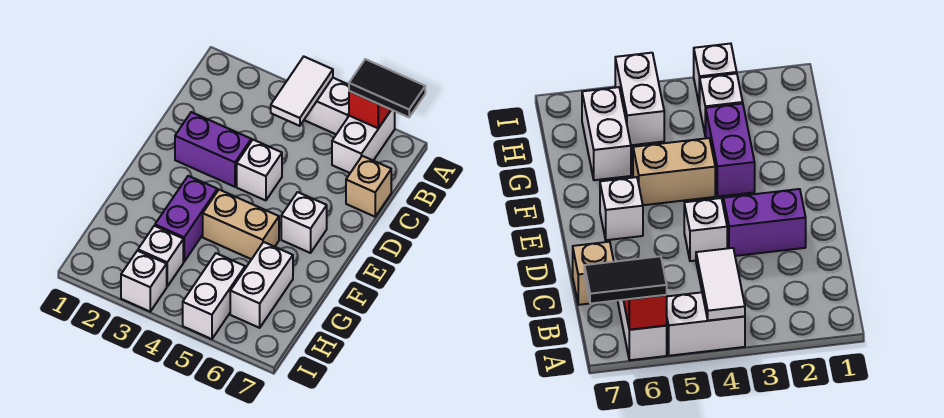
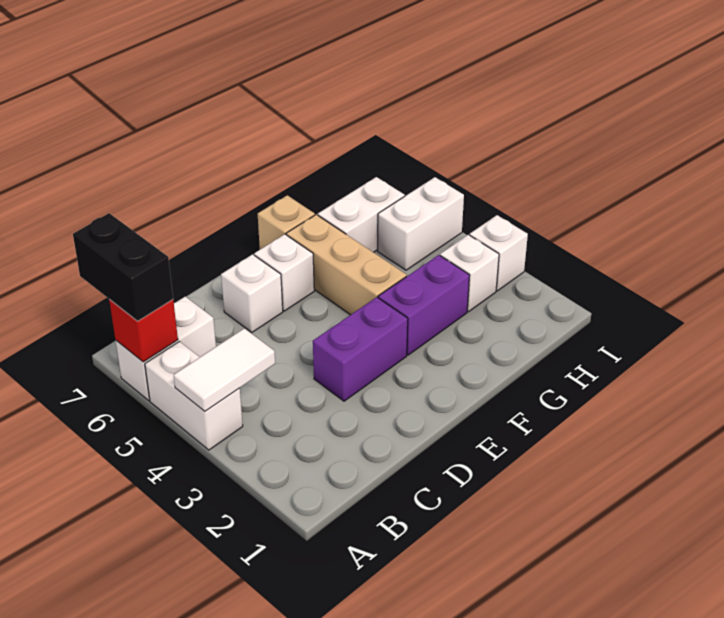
black tile A6:A7 level 3 -> black brick A6:A7 level 3
tan brick C7 level 1 -> tan brick F7 level 1
purple brick D2:D3 level 1 -> purple brick D3:E3 level 1
white brick D4 level 1 -> white brick D6 level 1
tan brick F4:F5 level 1 -> tan brick F4:F6 level 1

